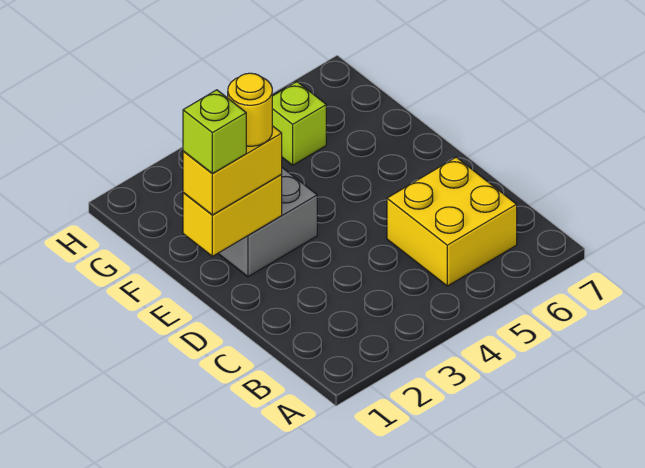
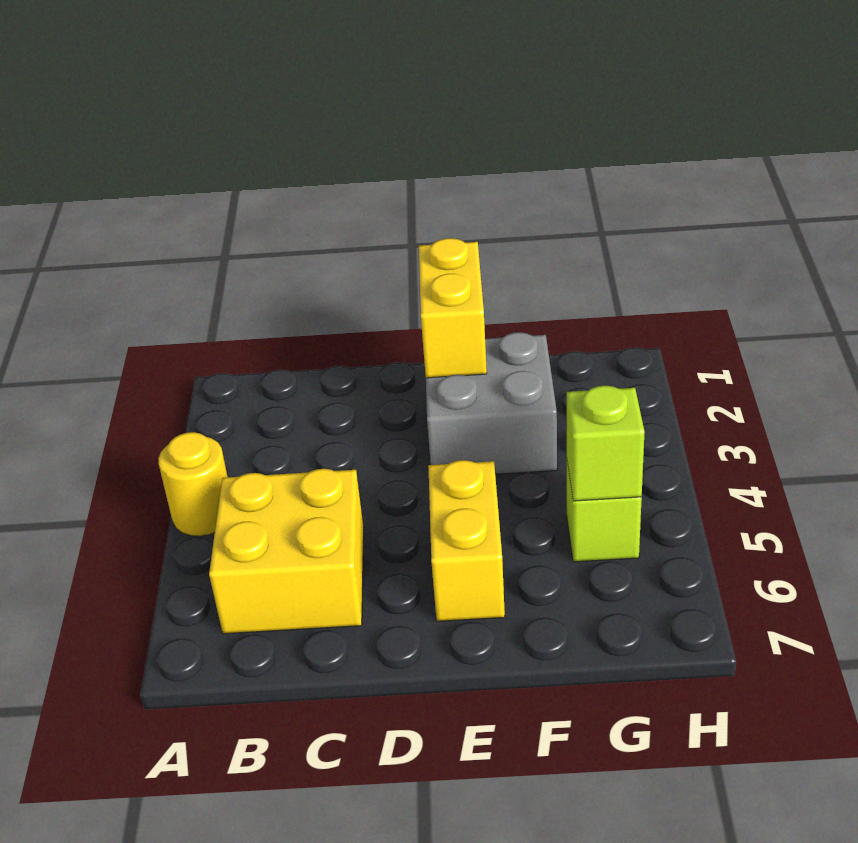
yellow brick E1:E2 level 3 -> yellow brick E5:E6 level 1
lime brick E1 level 4 -> lime brick G5 level 2
yellow round brick E2 level 4 -> yellow round brick A4 level 1

